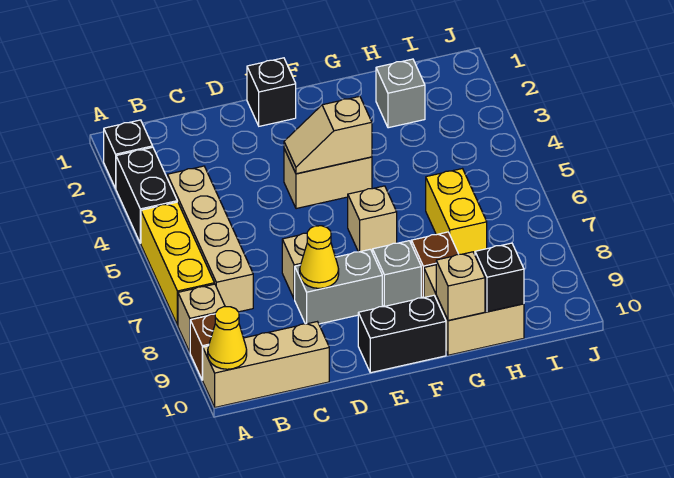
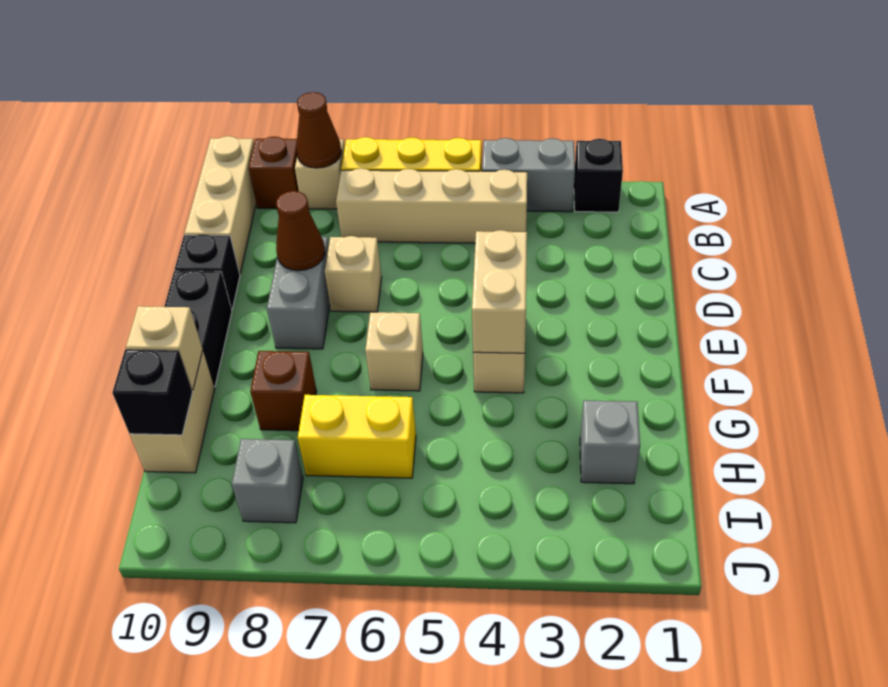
black brick A3:A4 level 1 -> grey brick A3:A4 level 1
none -> brown cone A8 level 2
yellow cone A10 level 2 -> none
yellow cone D8 level 2 -> brown cone D8 level 2
black brick E1 level 1 -> black brick D10 level 1
tan slope E4:F4 level 2 top F -> tan brick E4:F4 level 2
grey brick F8 level 1 -> grey brick I8 level 1
tan brick G9:H10 level 1 -> tan brick G10:H10 level 1

